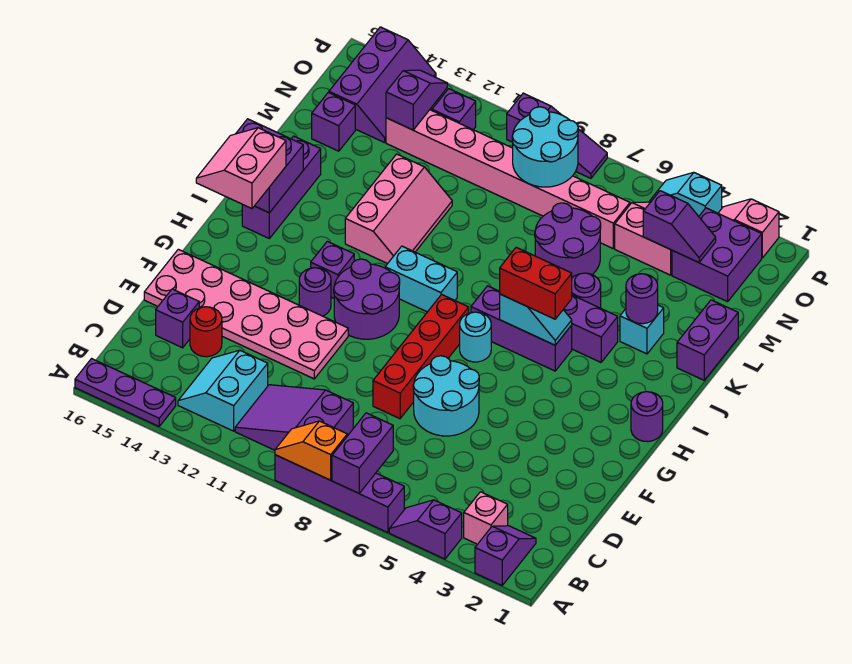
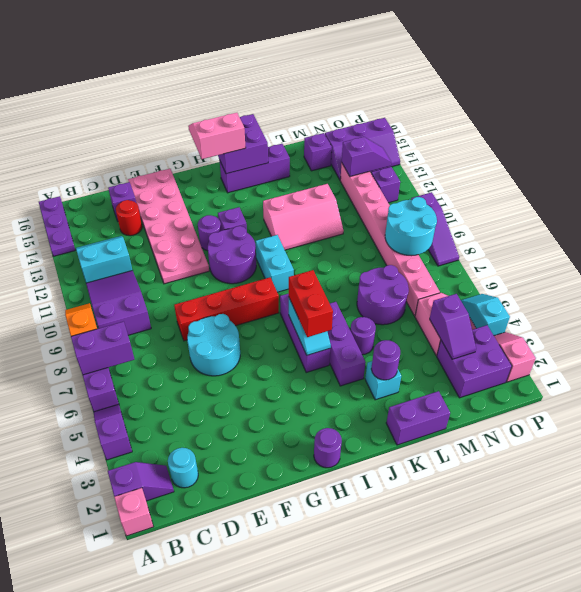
pink brick B3 level 1 -> pink brick A1 level 1
cyan round brick H7 level 1 -> cyan round brick C2 level 1

